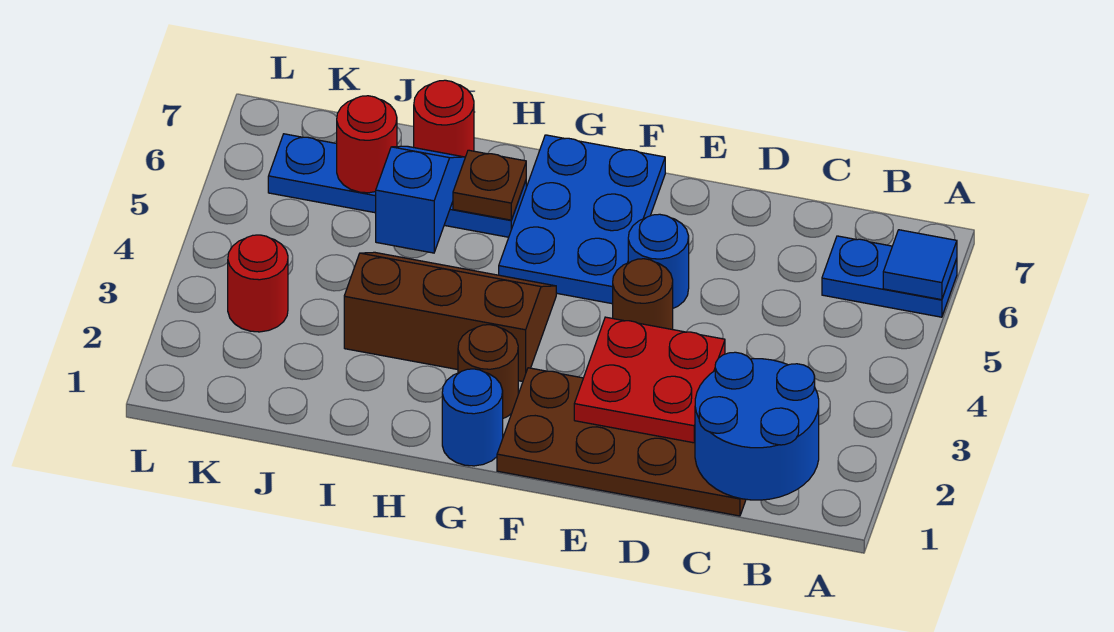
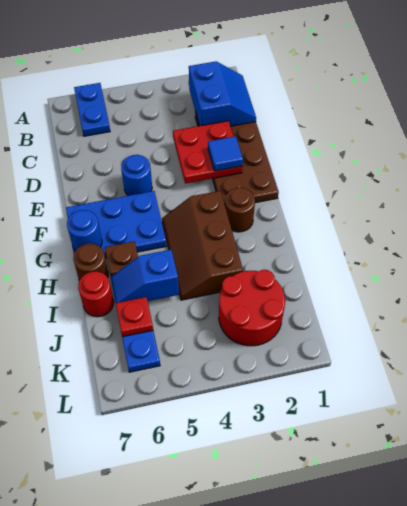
blue tile A6 level 2 -> blue tile E2 level 3
blue round brick B1:C2 level 2 -> blue slope B1:C2 level 2 top 2
brown round brick E4 level 1 -> brown round brick H7 level 1
blue round brick G1 level 1 -> blue round brick G7 level 2
red round brick J6 level 2 -> red plate J6 level 2
red round brick K3 level 1 -> red round brick J2:K3 level 1

